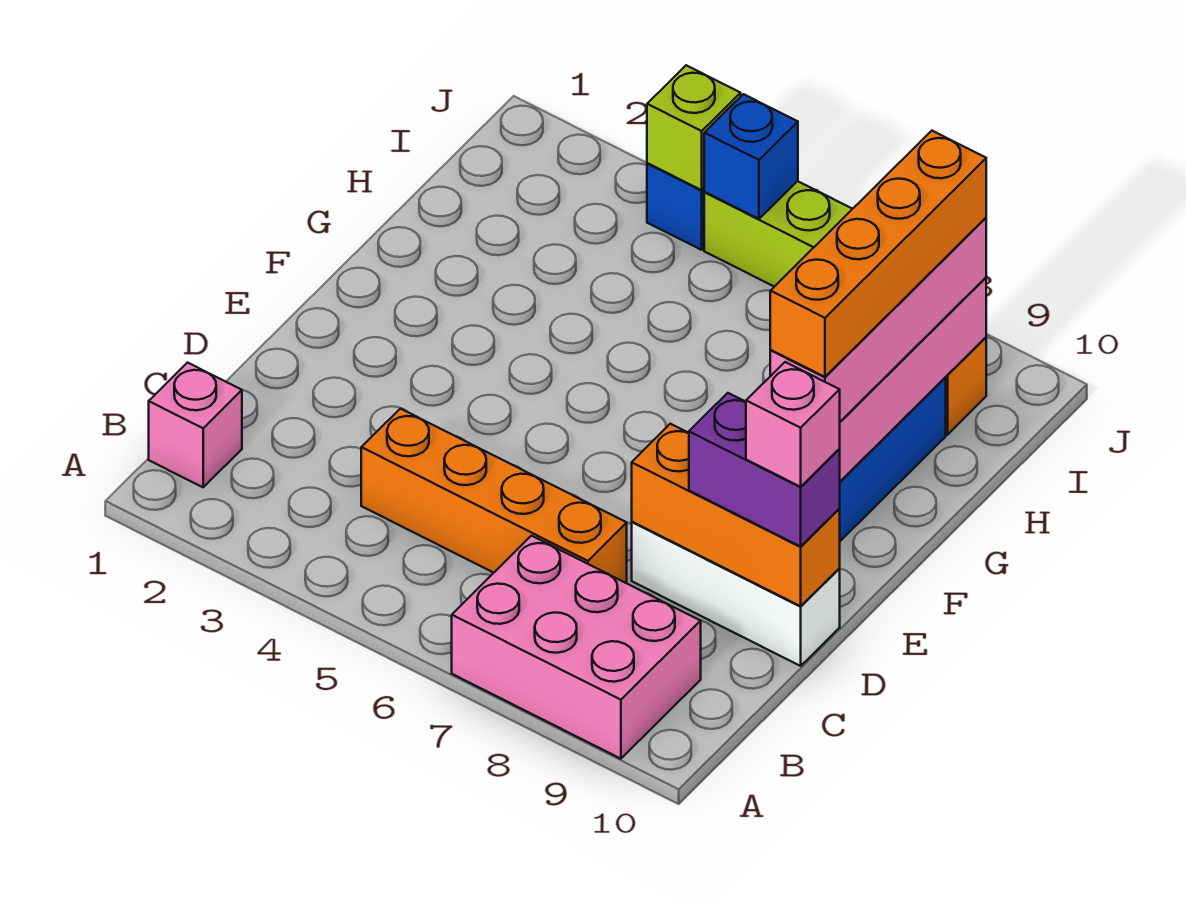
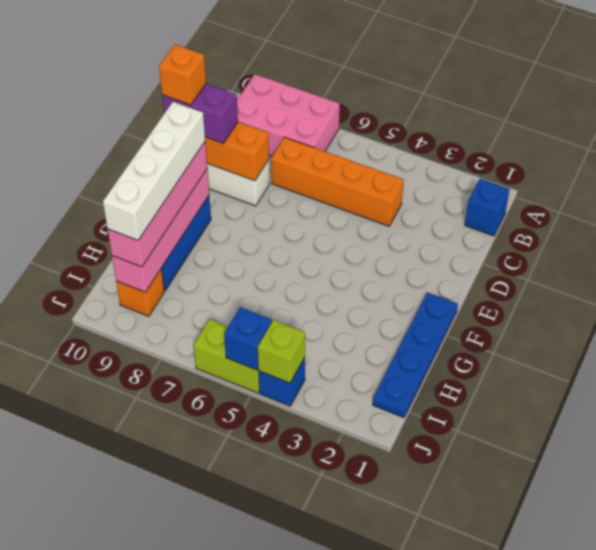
pink brick B1 level 1 -> blue brick B1 level 1
pink brick D10 level 4 -> orange brick D10 level 4
none -> blue plate F1:I1 level 1
orange brick F9:I9 level 4 -> white brick F9:I9 level 4

